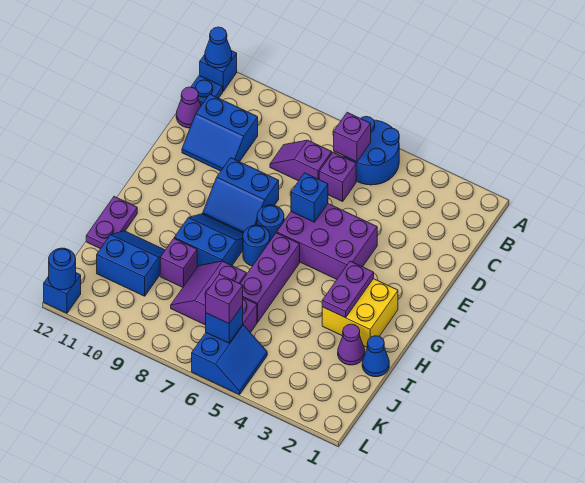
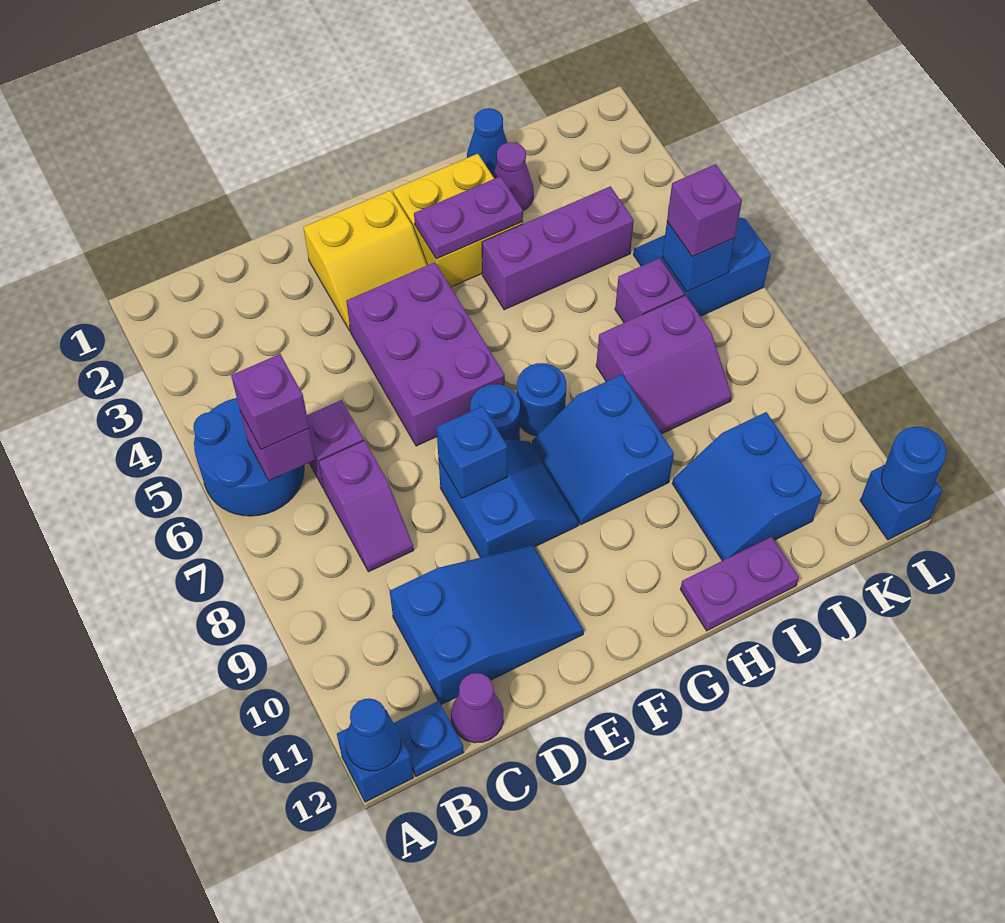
blue slope C10:D11 level 1 top C -> blue slope C10:E11 level 1 top C
none -> yellow slope E2:F3 level 1 top 2
blue brick E6 level 2 -> blue brick E8 level 2
purple brick G6:I6 level 1 -> purple brick H4:J4 level 1
purple brick I9 level 1 -> purple brick B6 level 3

